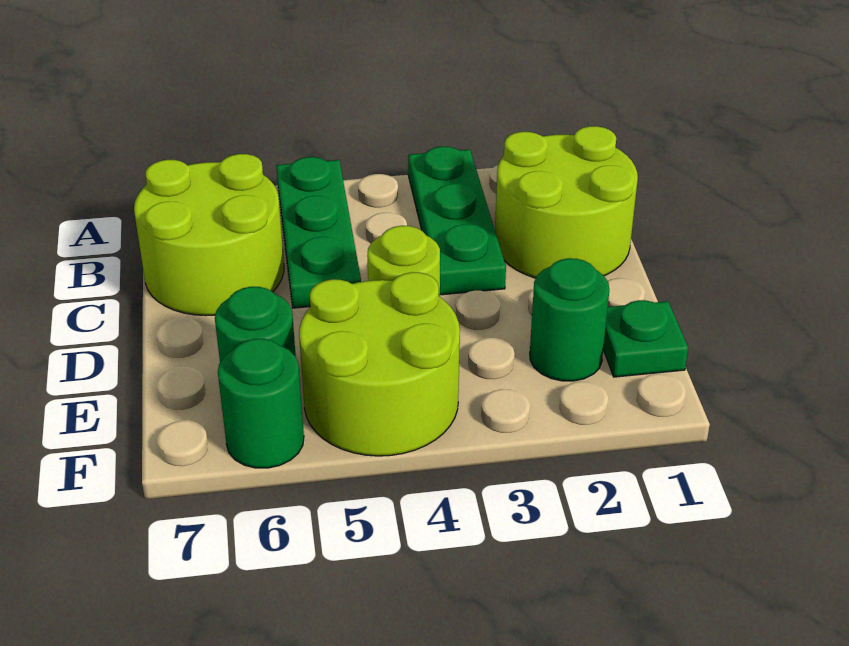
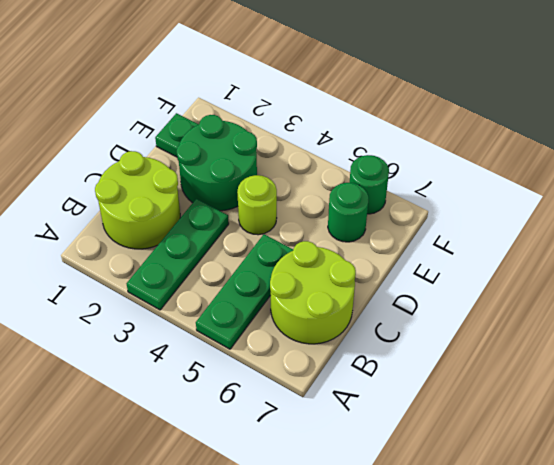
green round brick E2 level 1 -> green round brick D2:E3 level 1
lime round brick E4:F5 level 1 -> none

